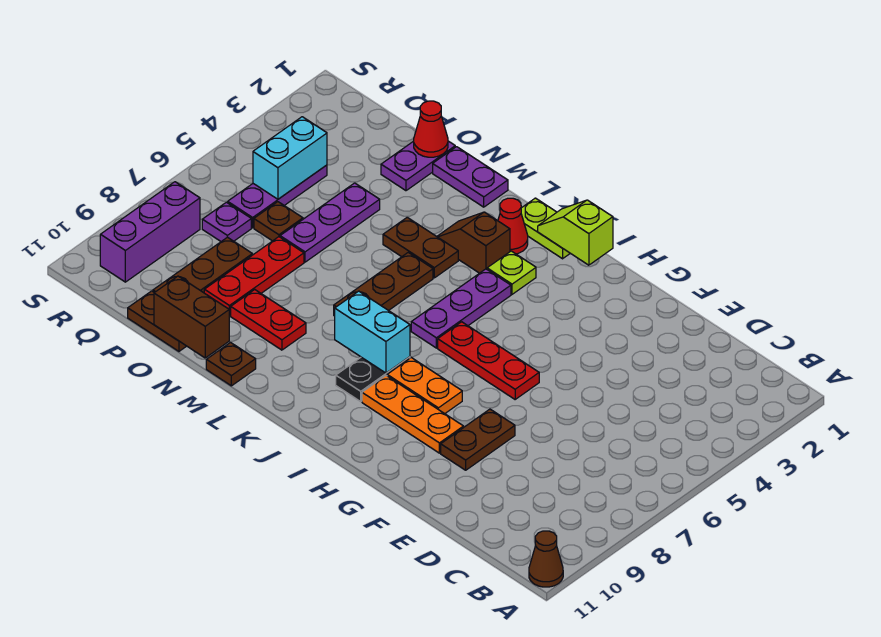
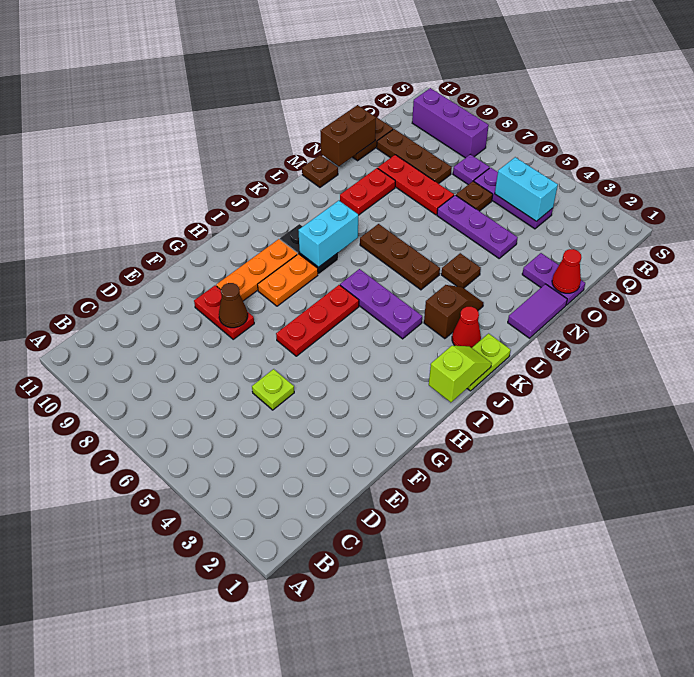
brown cone A11 level 1 -> brown cone F8 level 2
brown plate F8:F9 level 1 -> red plate F8:F9 level 1
lime plate J3 level 1 -> lime plate E5 level 1
brown plate L4:M4 level 1 -> brown plate M4 level 1
purple plate M1:N1 level 1 -> purple tile M1:N1 level 1

